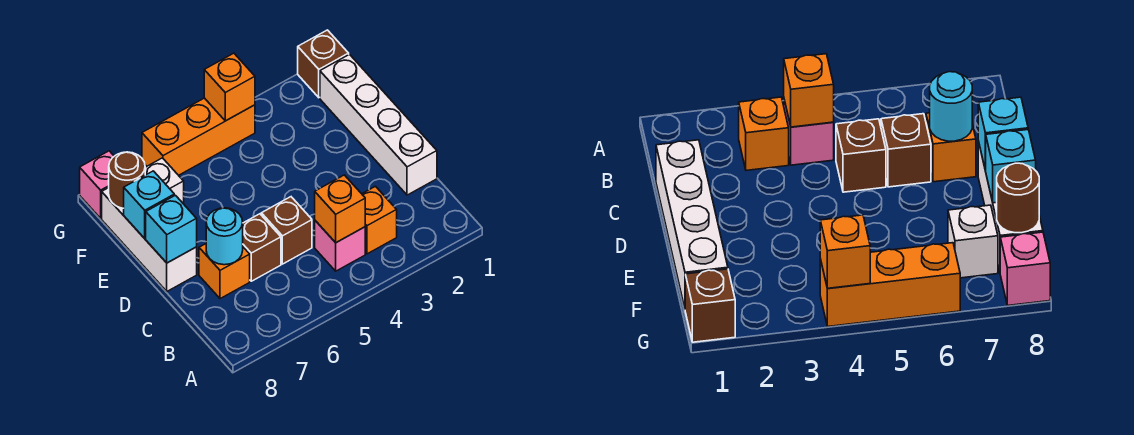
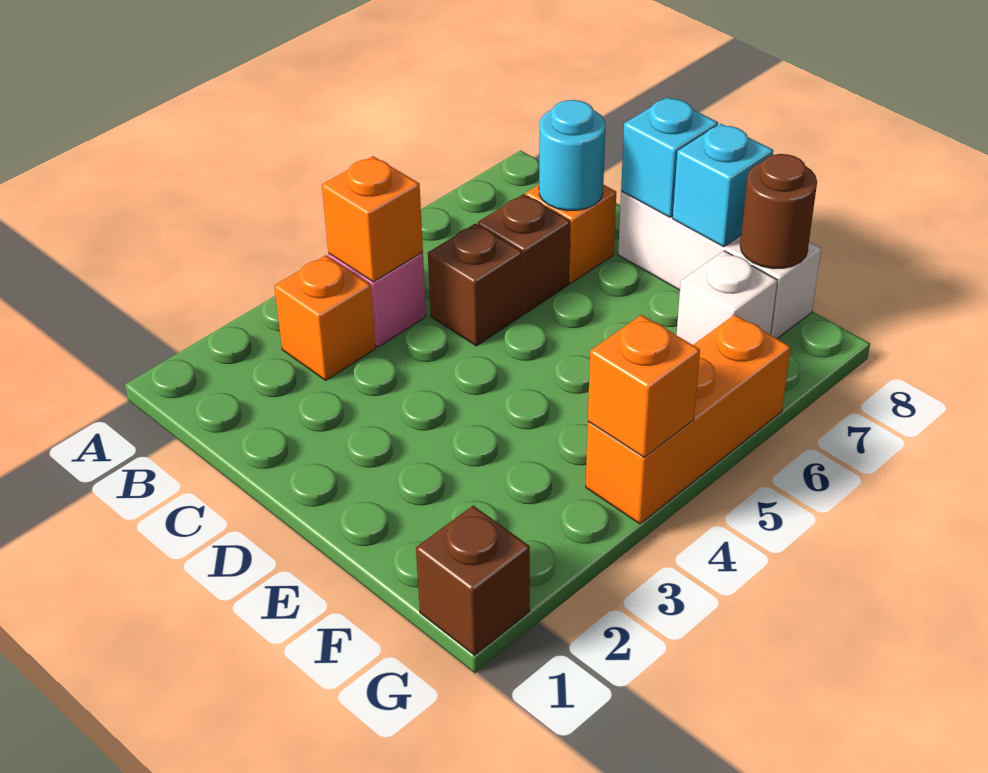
white brick C1:F1 level 1 -> none
pink brick G8 level 1 -> none

